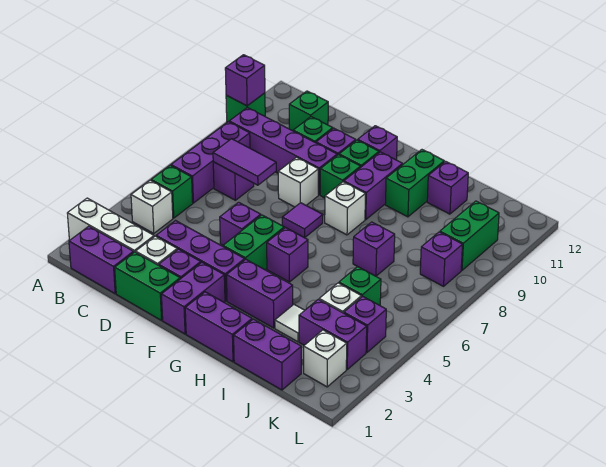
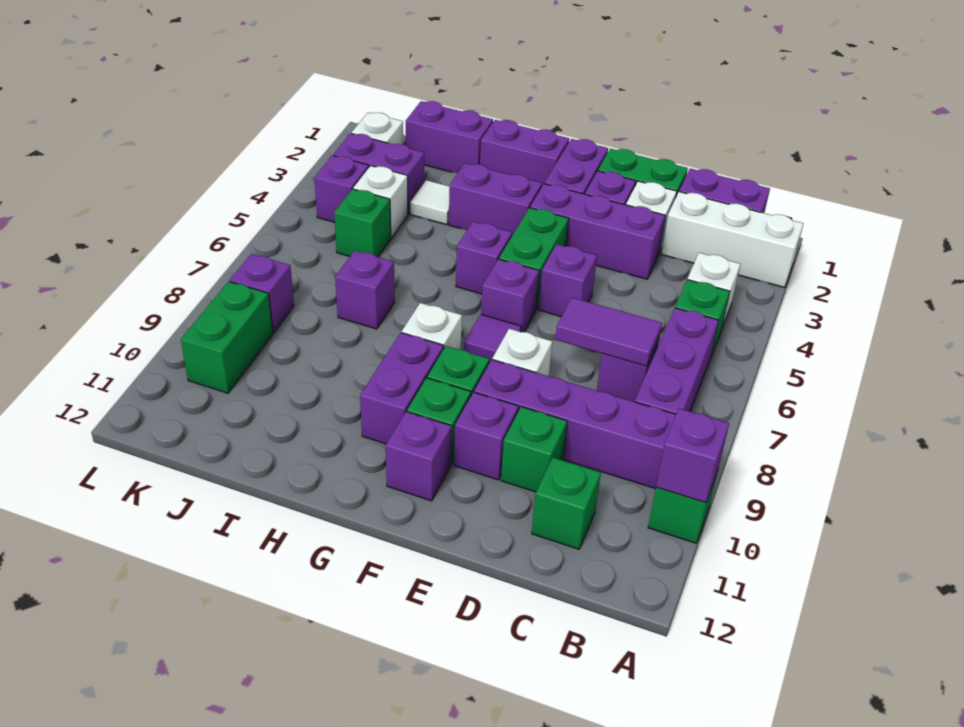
green brick H10:H11 level 1 -> none
purple brick I11 level 1 -> purple brick F6 level 1

